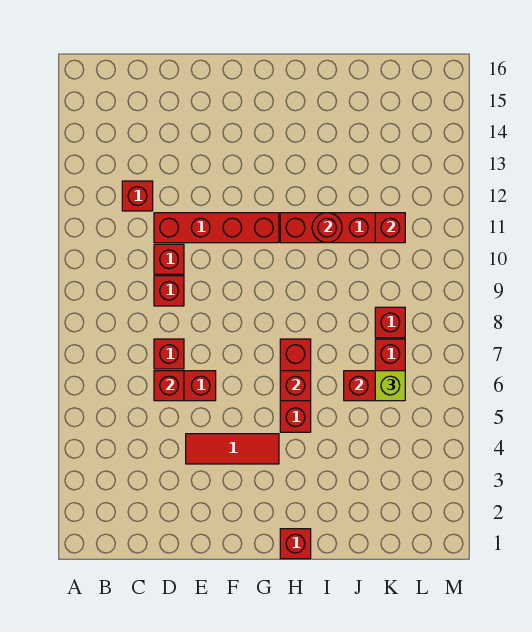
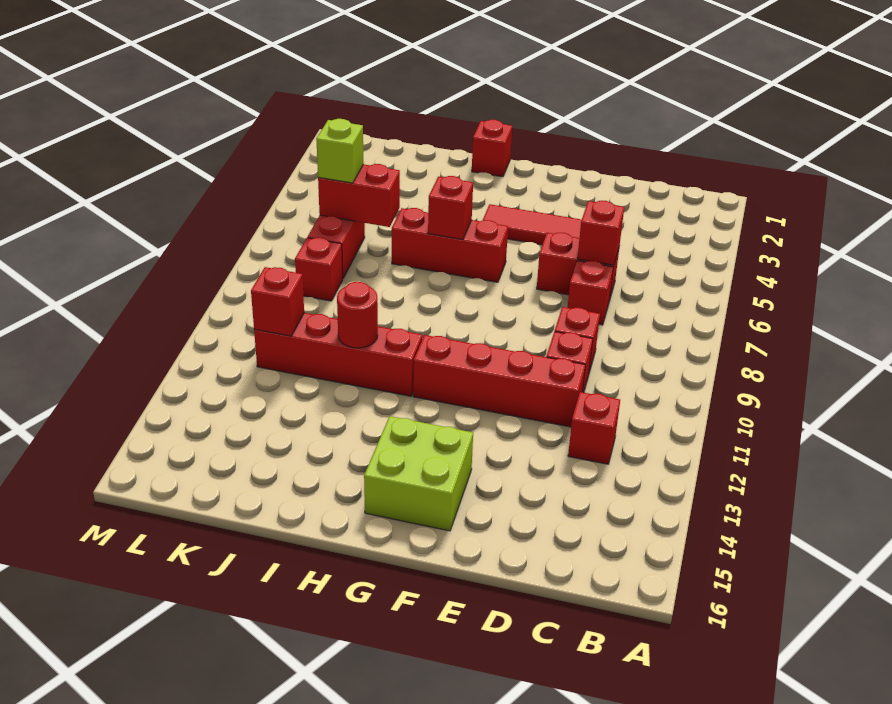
none -> lime brick F14:G15 level 1
red brick H5:H7 level 1 -> red brick G6:I6 level 1

